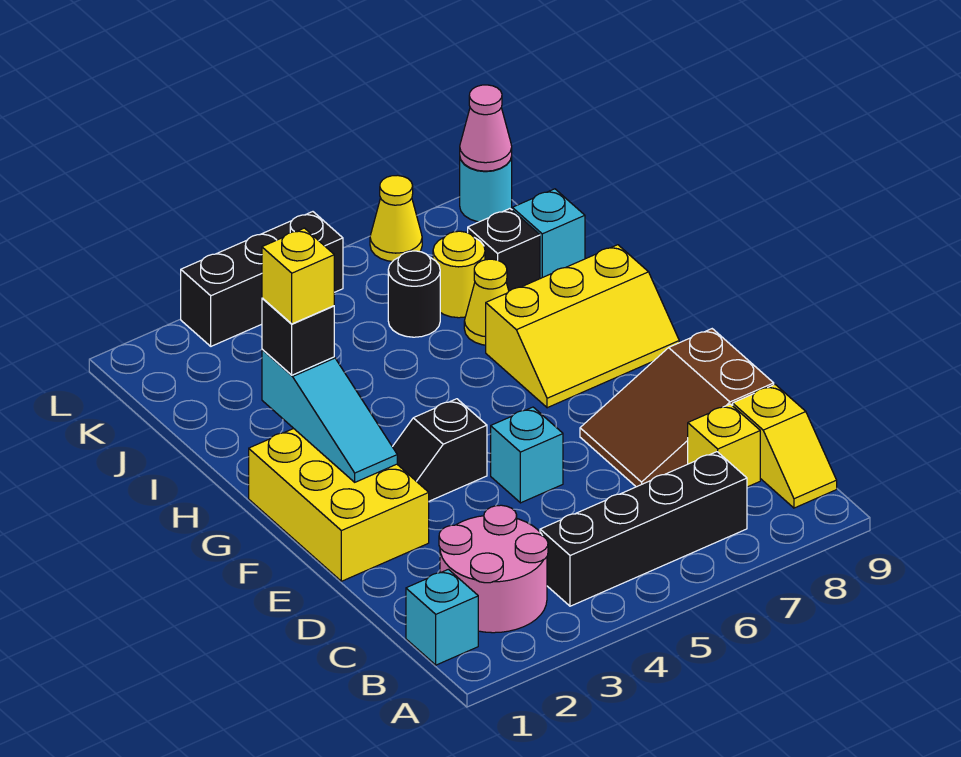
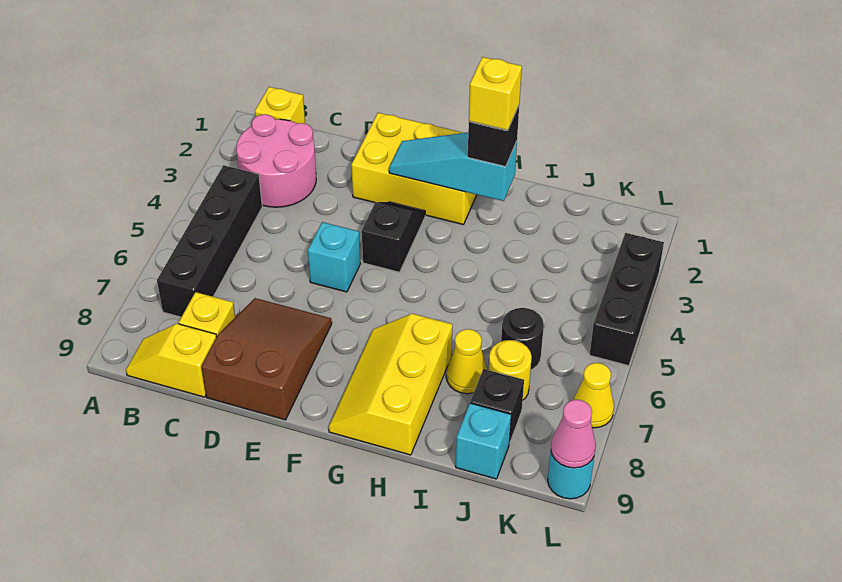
cyan brick B1 level 1 -> yellow brick B1 level 1

